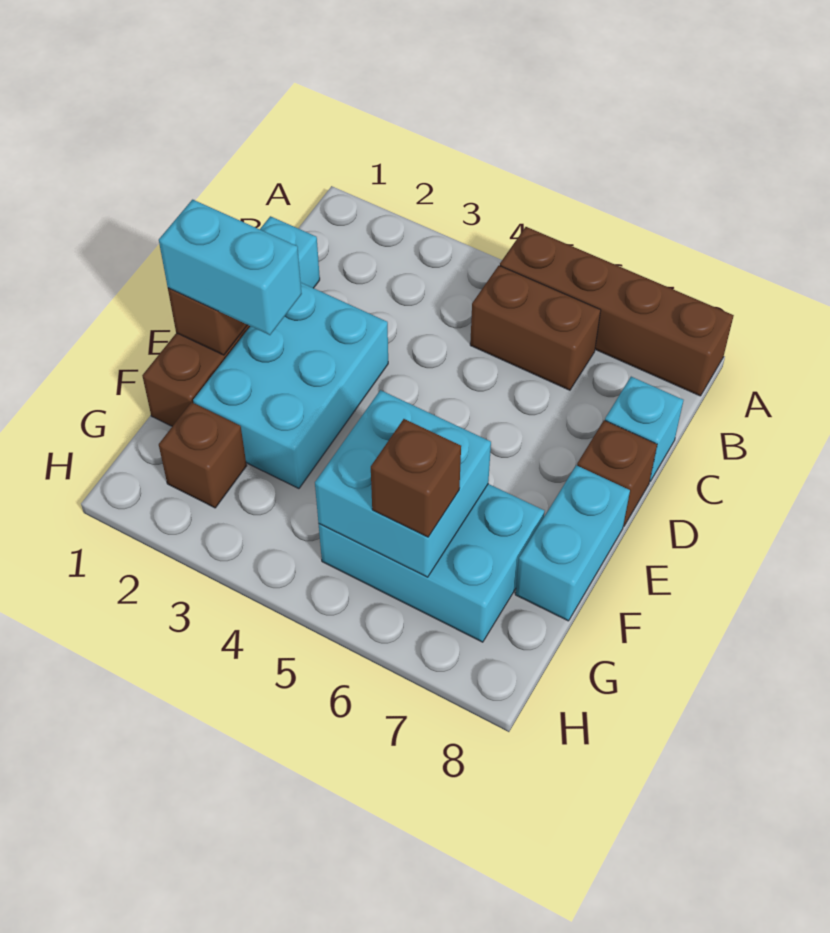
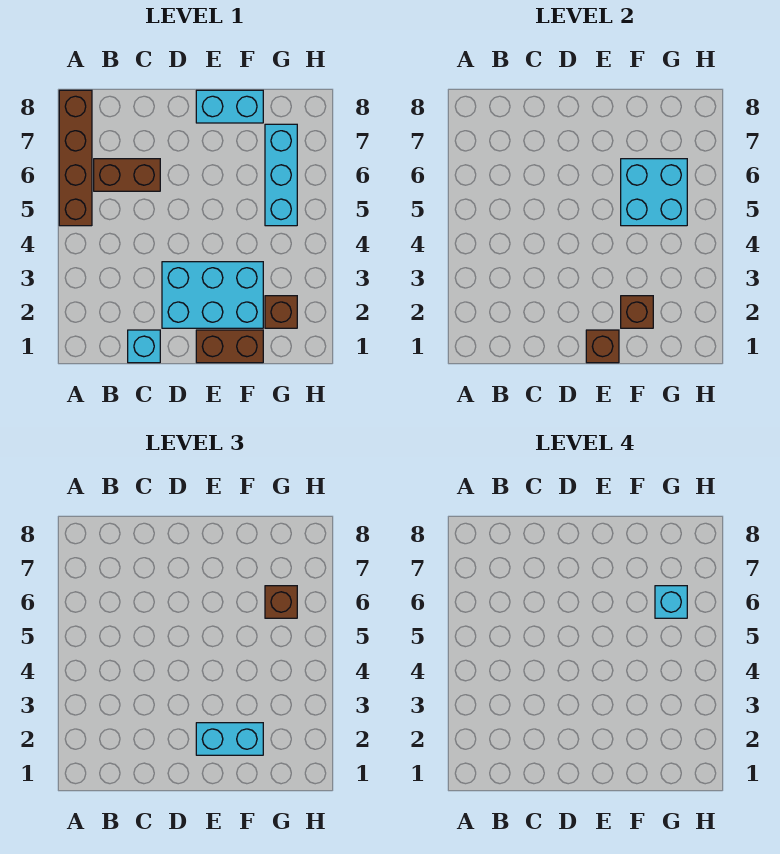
brown brick B5:B6 level 1 -> brown brick B6:C6 level 1
cyan brick C8 level 1 -> cyan brick G6 level 4
brown brick D8 level 1 -> brown brick F2 level 2
cyan brick E1:E2 level 3 -> cyan brick E2:F2 level 3
cyan brick F5:G7 level 1 -> cyan brick G5:G7 level 1

